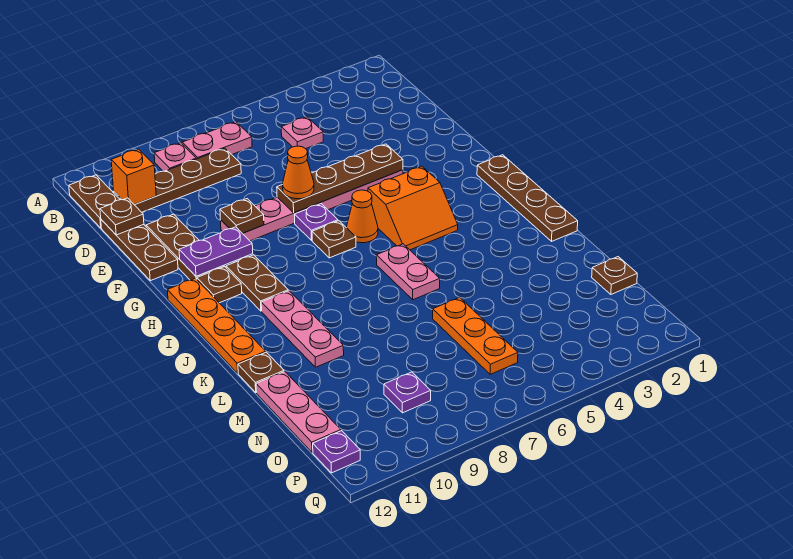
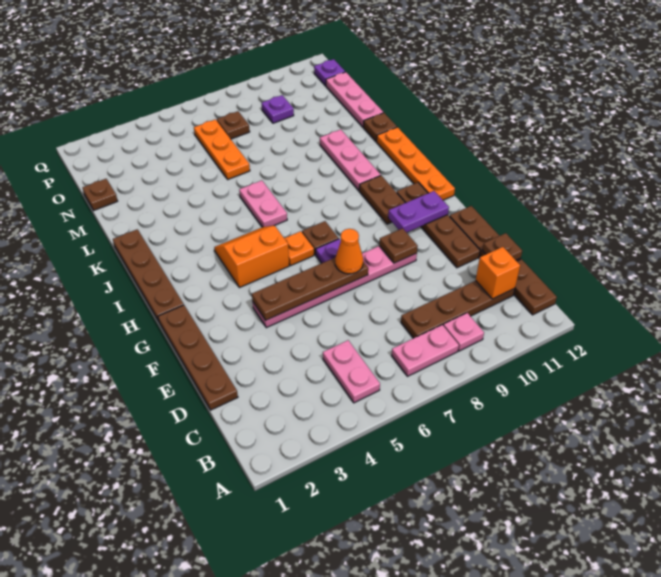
pink plate C5 level 1 -> pink plate B5:C5 level 1
none -> brown plate D1:G1 level 1
orange cone H6 level 1 -> orange plate H6 level 1
none -> brown plate O7 level 1

